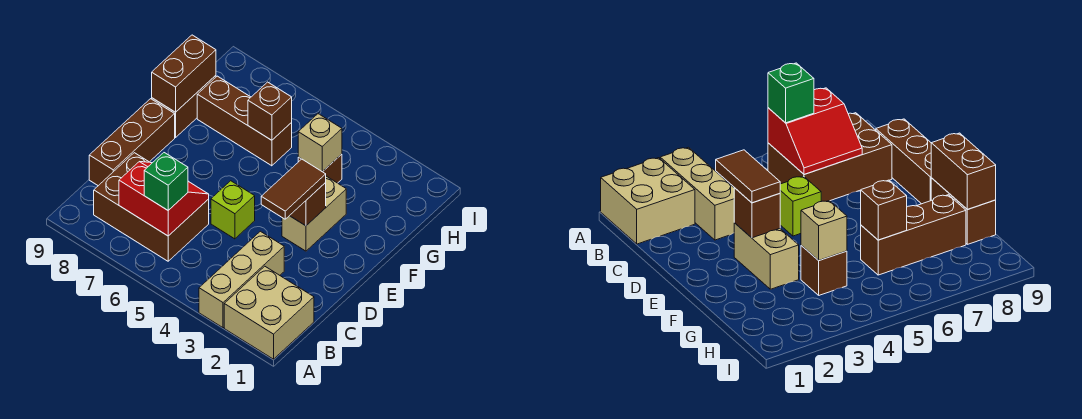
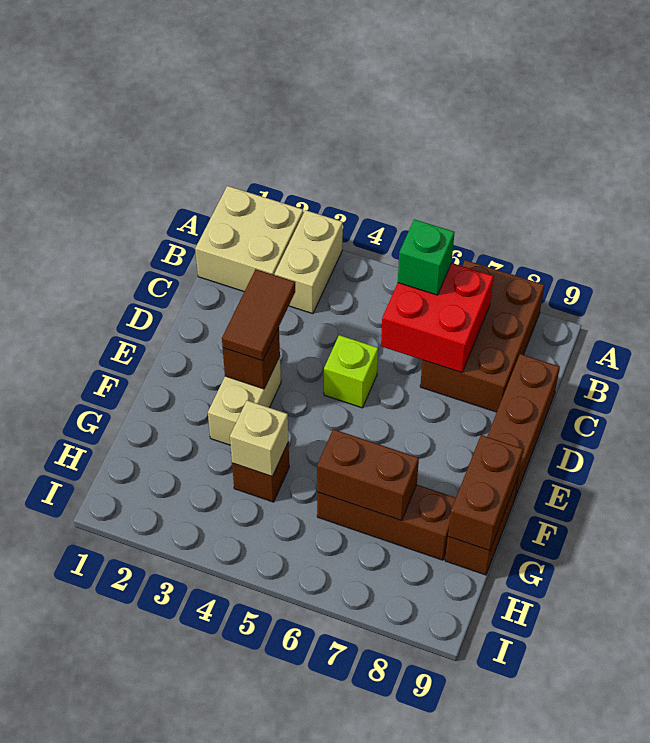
tan brick A3:C3 level 1 -> tan brick A3:B3 level 1
brown brick B6:C8 level 1 -> brown brick A7:C8 level 1
red slope B6:C7 level 2 top B -> red brick B6:C7 level 2
brown brick G6 level 2 -> brown brick G6:G7 level 2

